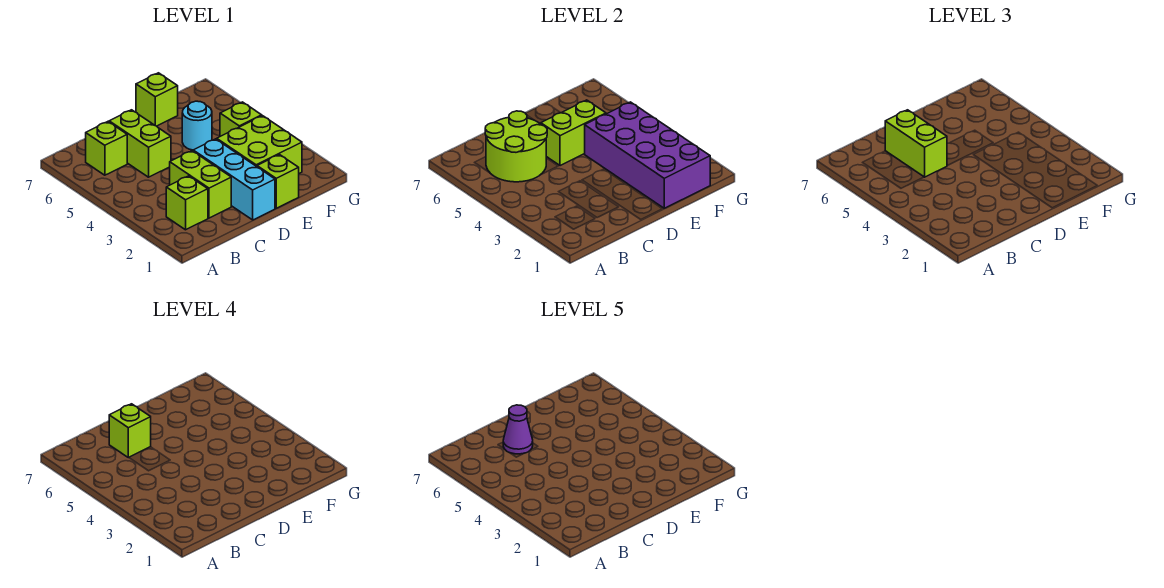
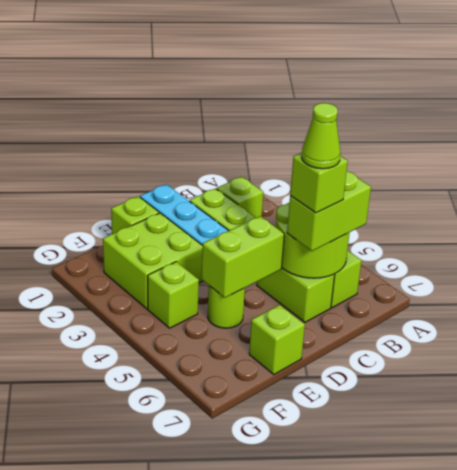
lime brick C5:C6 level 3 -> lime brick B6:C6 level 3
purple cone C6 level 5 -> lime cone C6 level 5
purple brick E1:F4 level 2 -> none
cyan round brick E5 level 1 -> lime round brick E5 level 1

